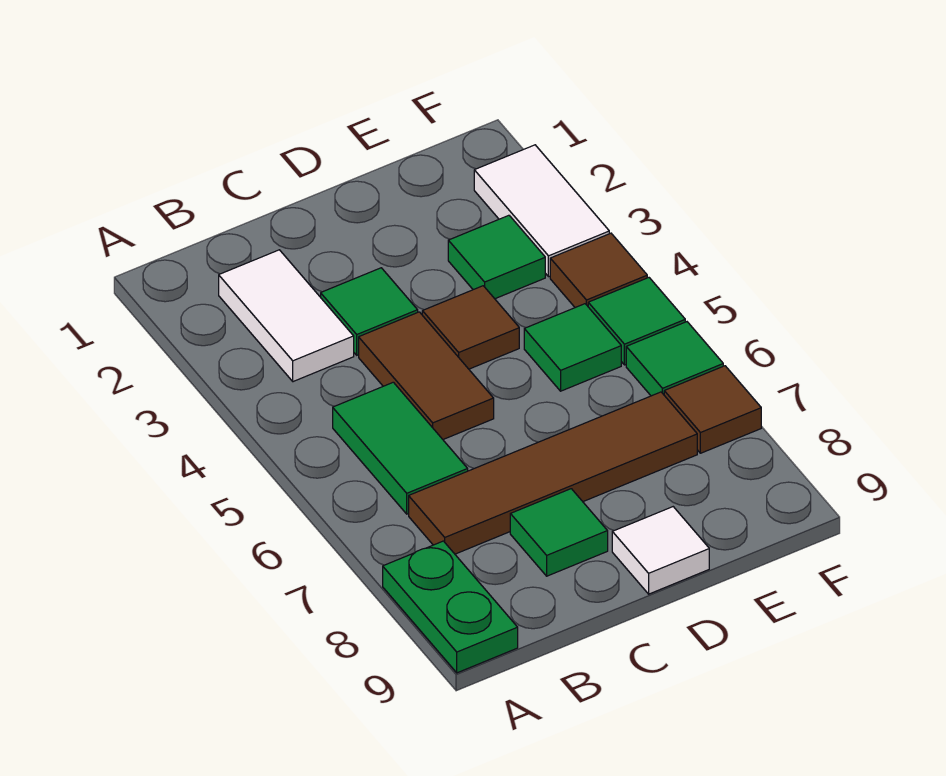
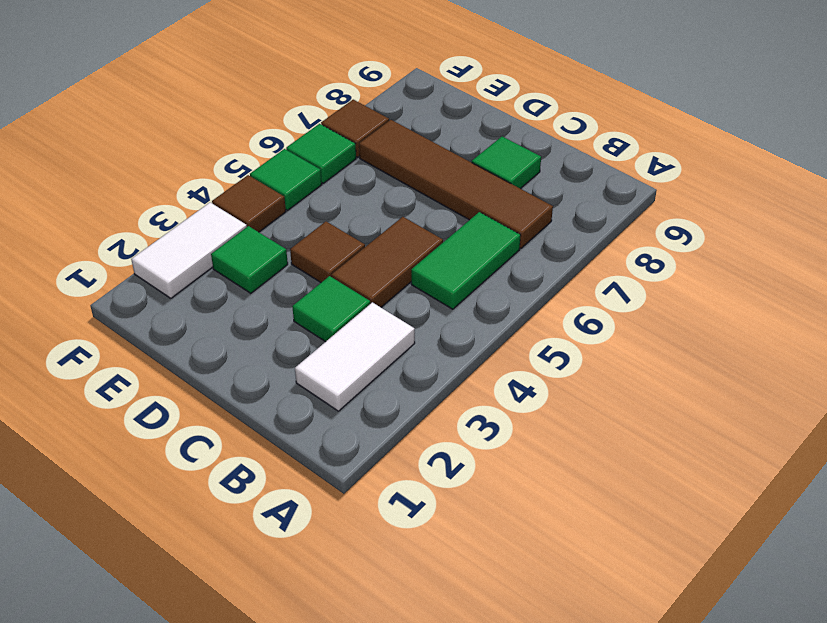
green plate A8:A9 level 1 -> none
white tile D9 level 1 -> none
green tile E5 level 1 -> none

